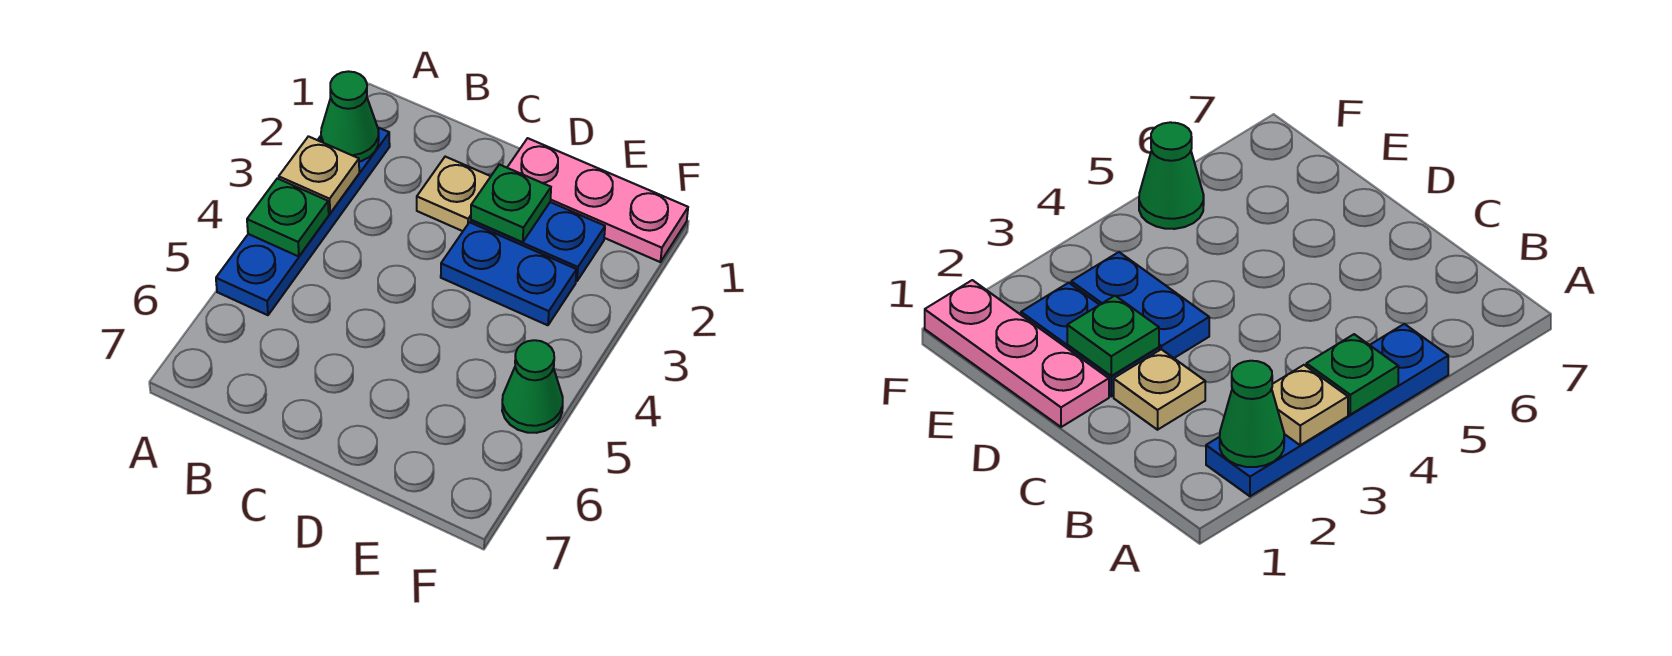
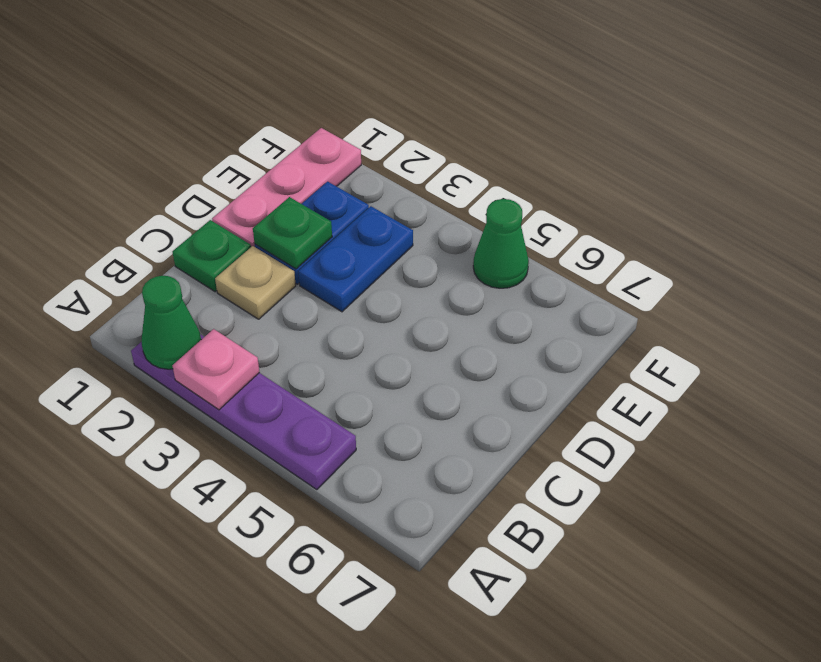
blue plate A2:A5 level 1 -> purple plate A2:A5 level 1
tan plate A3 level 2 -> pink plate A3 level 2
green plate A4 level 2 -> green plate C1 level 1

